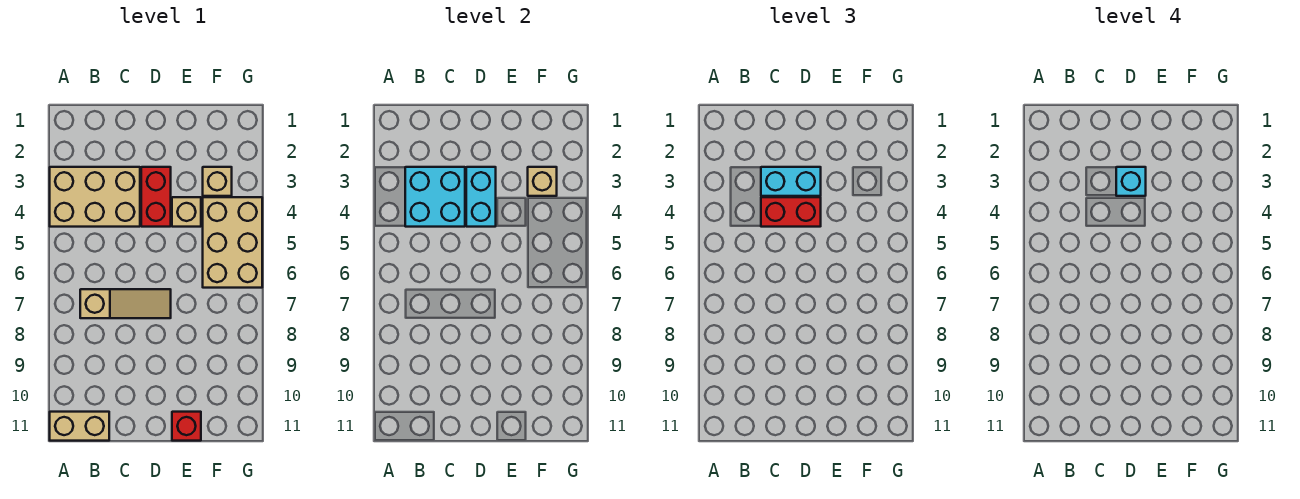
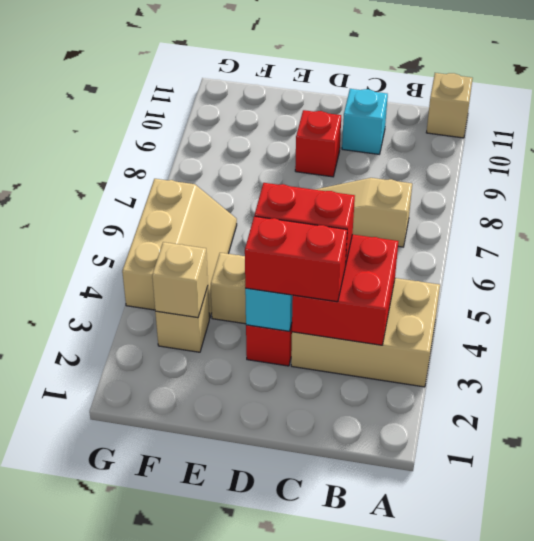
tan brick A11:B11 level 1 -> tan brick A11 level 1
cyan brick B3:C4 level 2 -> red brick B3:C4 level 2
cyan brick C3:D3 level 3 -> red brick C3:D3 level 3
cyan brick D3 level 4 -> cyan brick C10 level 1
red brick E11 level 1 -> red brick D9 level 1
tan brick F4:G6 level 1 -> tan slope F4:G6 level 1 top G

